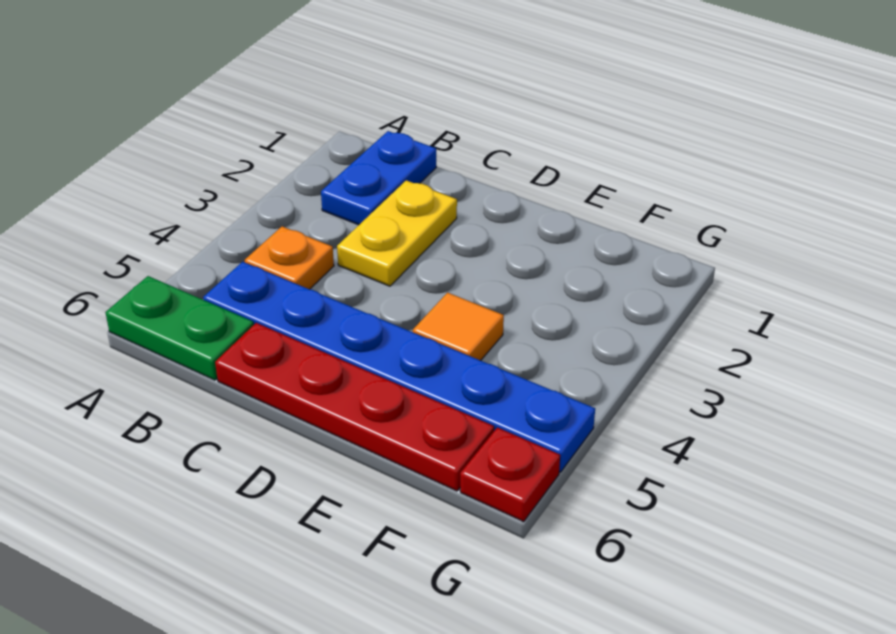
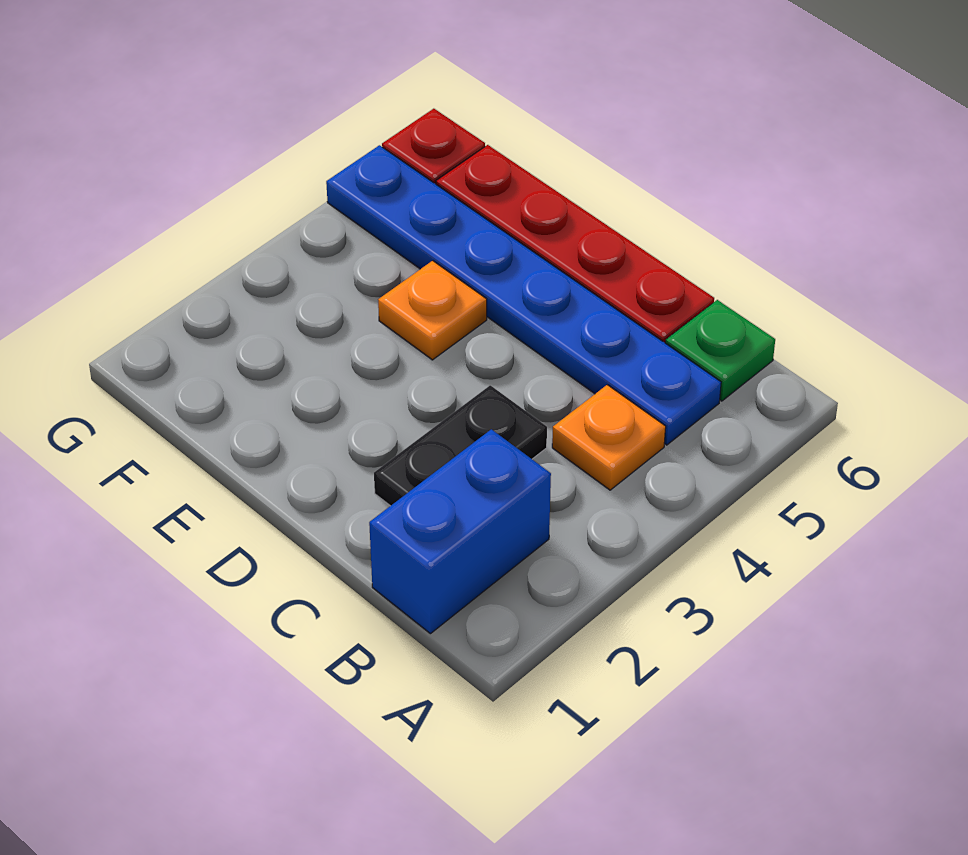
green plate A6:B6 level 1 -> green plate B6 level 1
blue plate B1:B2 level 1 -> blue brick B1:B2 level 1
yellow plate C2:C3 level 1 -> black plate C2:C3 level 1
orange tile E4 level 1 -> orange plate E4 level 1

